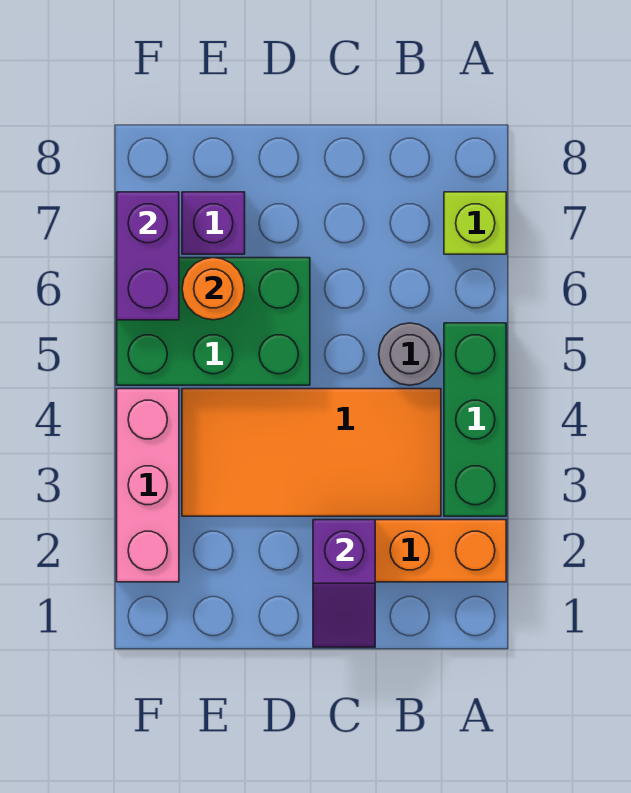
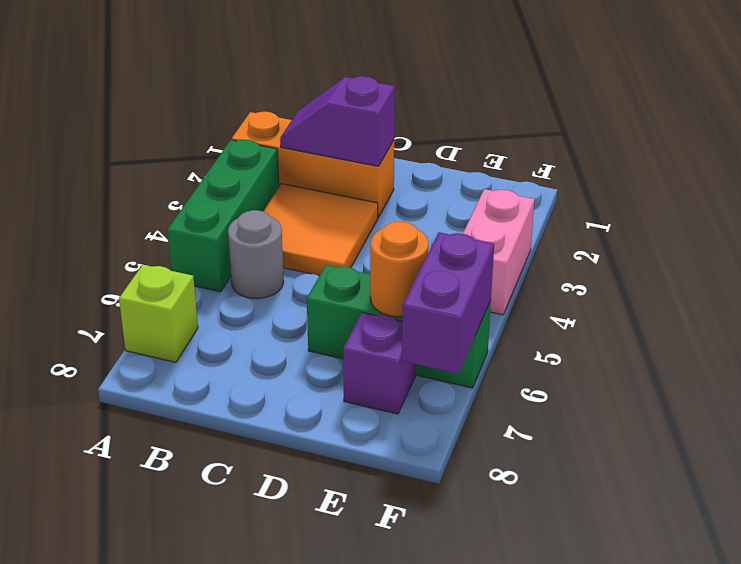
orange tile B3:E4 level 1 -> orange tile B3:C4 level 1
purple slope C1:C2 level 2 top 2 -> purple slope B2:C2 level 2 top C
green brick D5:F6 level 1 -> green brick D6:F6 level 1
pink brick F2:F4 level 1 -> pink brick F3:F4 level 1

